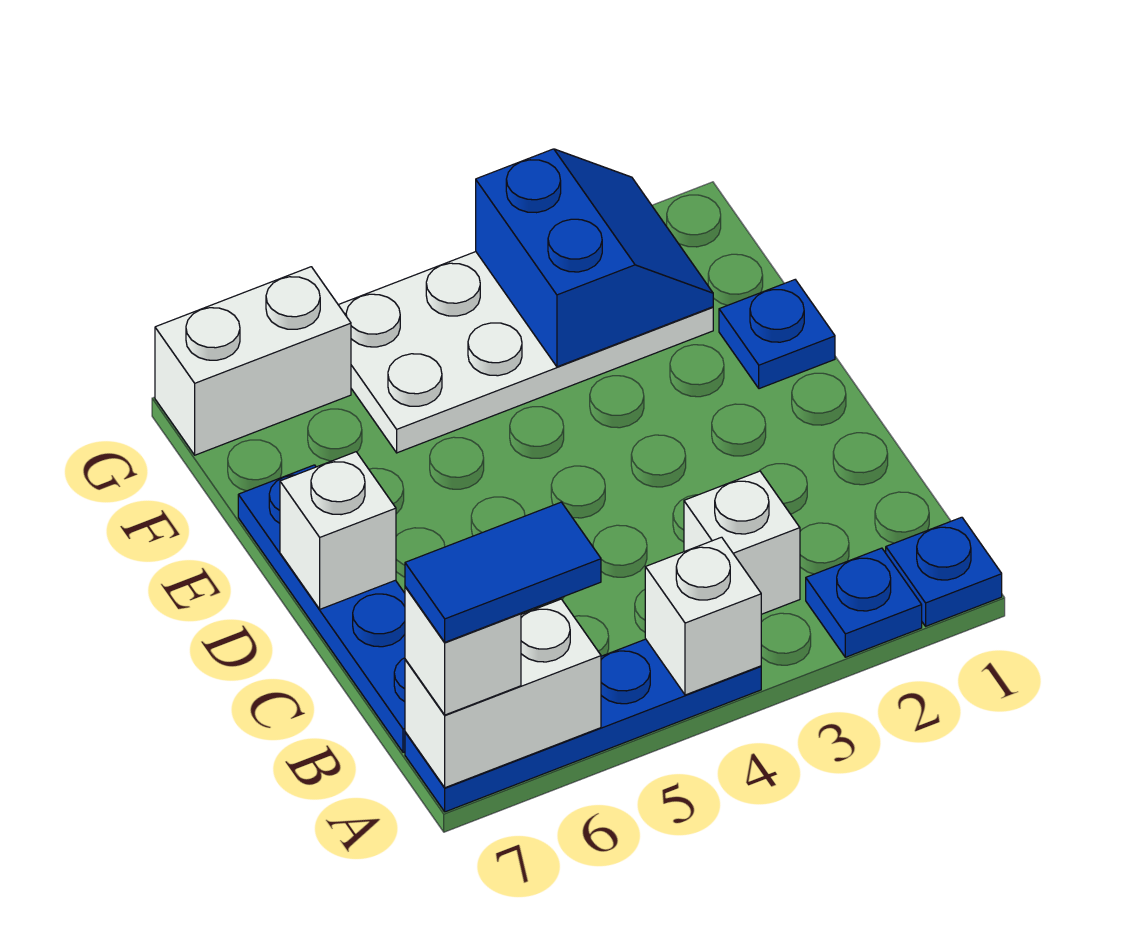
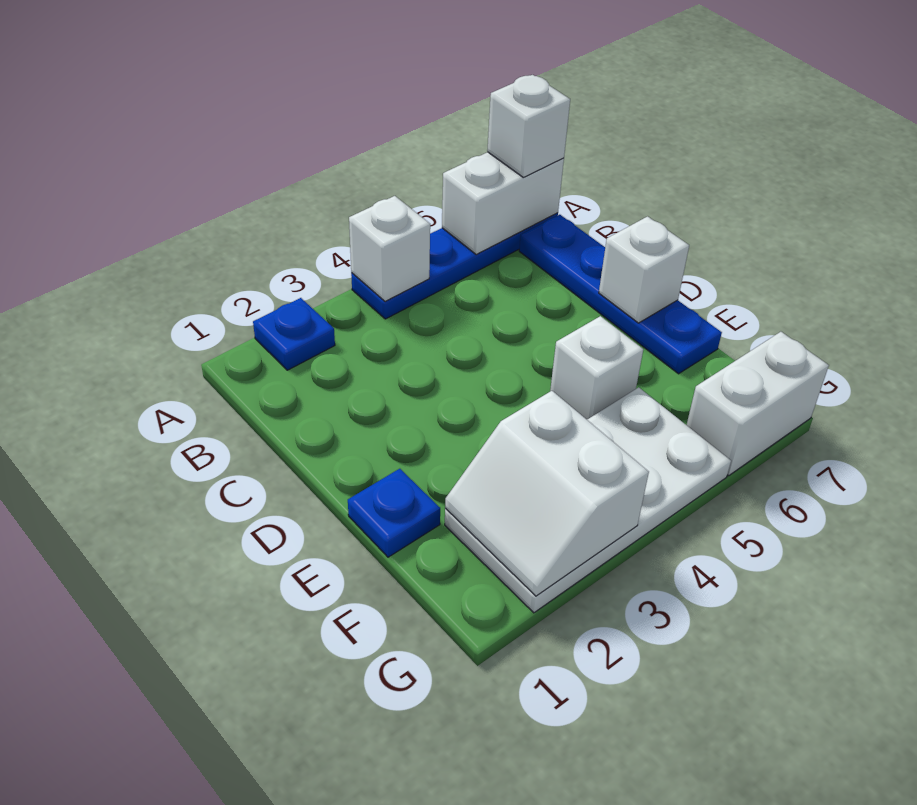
blue plate A1 level 1 -> none
blue tile A6:A7 level 4 -> none
white brick B3 level 1 -> white brick E5 level 1
blue slope F2:G3 level 2 top 3 -> white slope F2:G3 level 2 top 3

